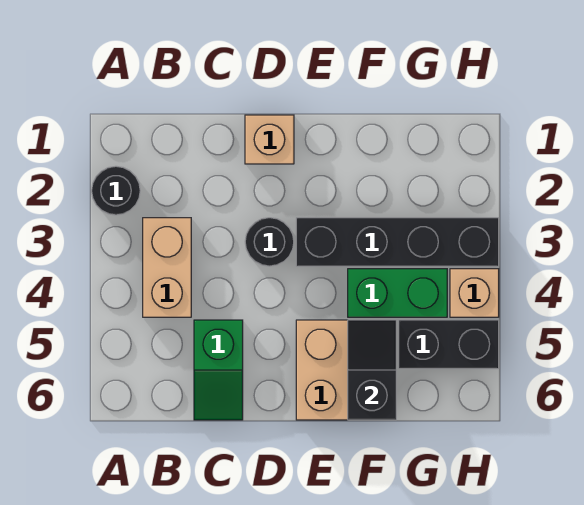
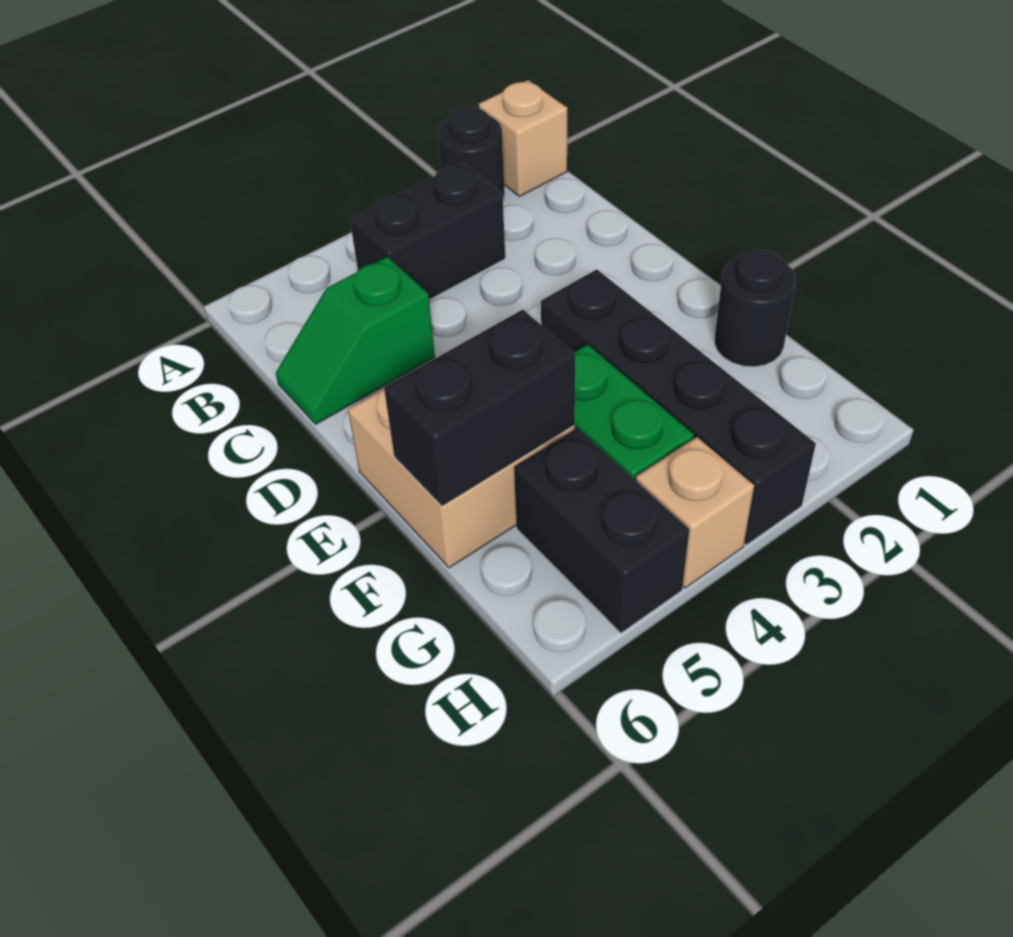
tan brick B3:B4 level 1 -> black brick B3:B4 level 1
tan brick D1 level 1 -> tan brick A1 level 1
black round brick D3 level 1 -> black round brick F1 level 1
black slope F5:F6 level 2 top 6 -> black brick F5:F6 level 2

